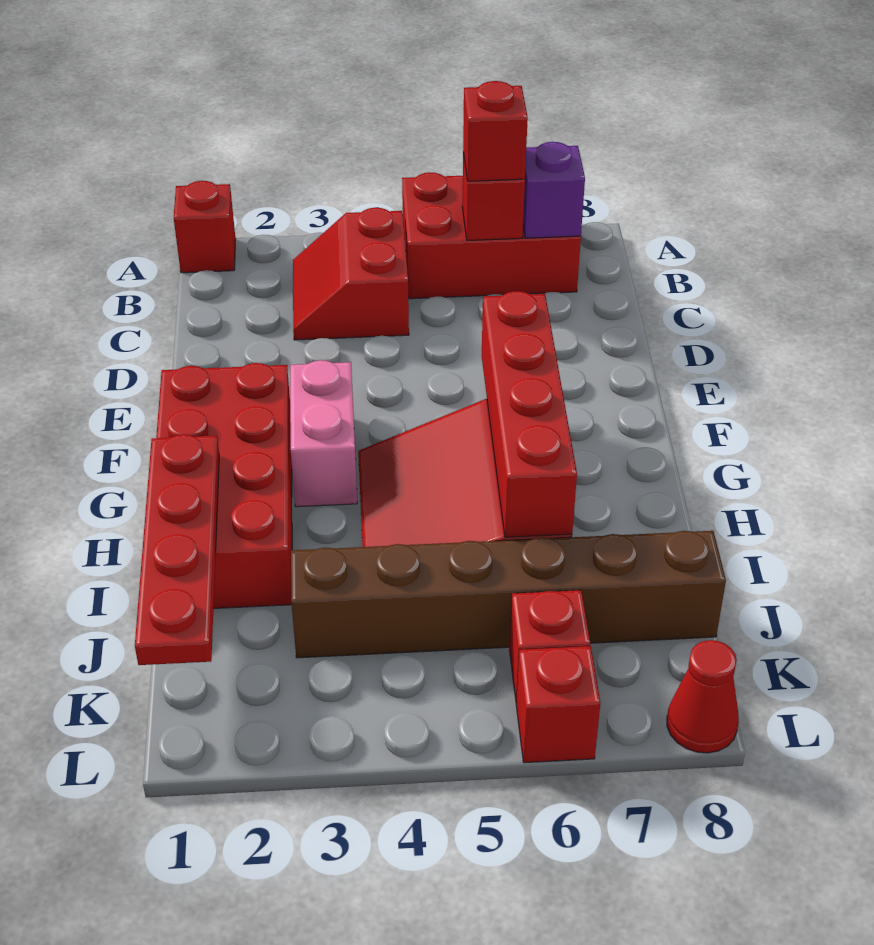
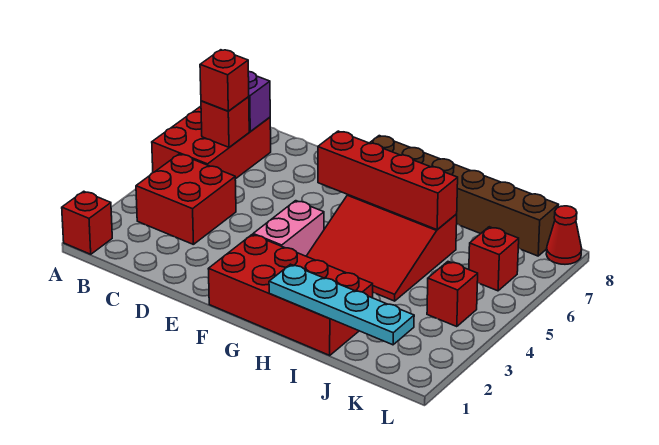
red slope B3:C4 level 1 top 4 -> red brick B3:C4 level 1
pink brick F3:G3 level 1 -> pink brick F3:F4 level 1
red plate H1:K1 level 2 -> cyan plate H1:K1 level 2
brown brick J3:J8 level 1 -> brown brick F8:K8 level 1
red brick L6 level 1 -> red brick K4 level 1

